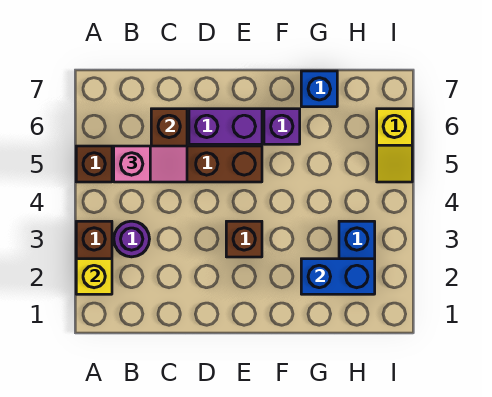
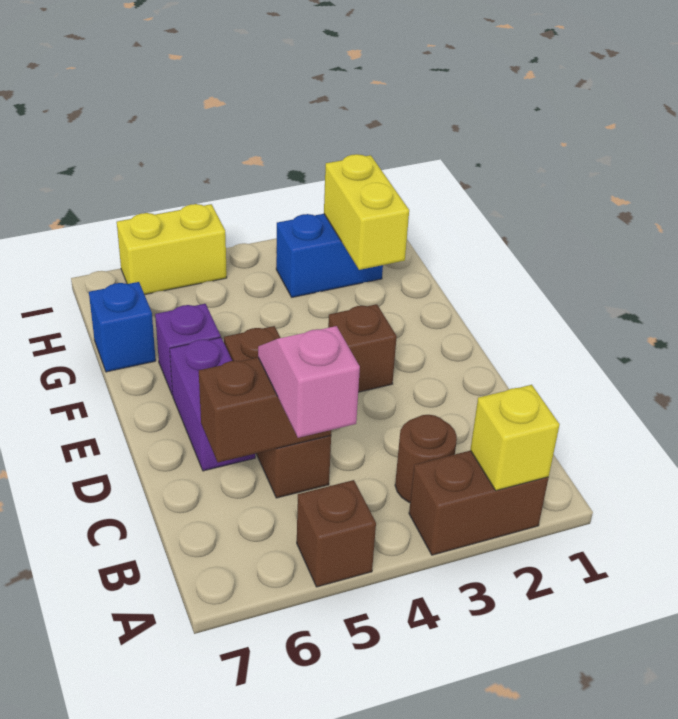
purple round brick B3 level 1 -> brown round brick B3 level 1
blue brick G2:H2 level 2 -> yellow brick G2:H2 level 2
yellow slope I5:I6 level 1 top 6 -> yellow brick I5:I6 level 1

